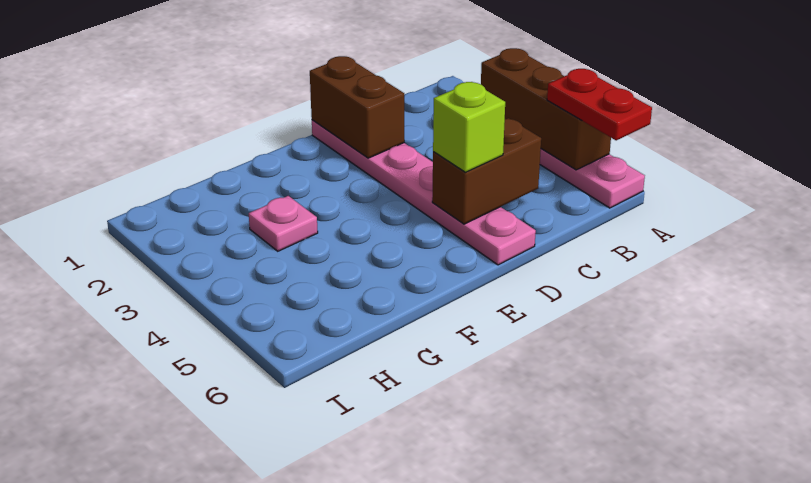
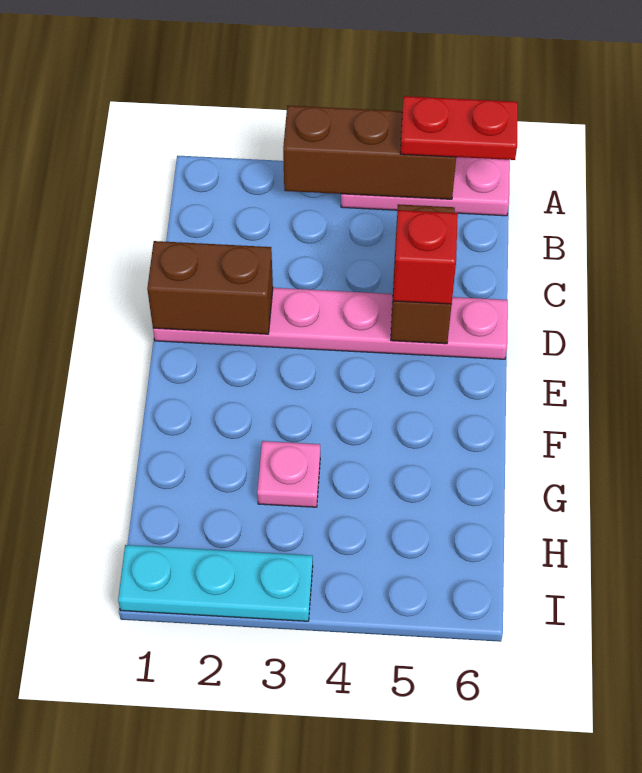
lime brick D5 level 3 -> red brick D5 level 3
none -> cyan plate I1:I3 level 1

